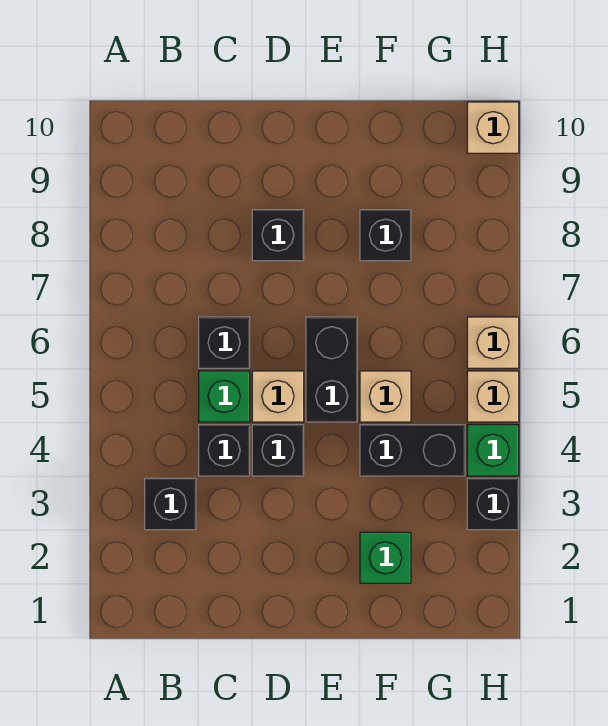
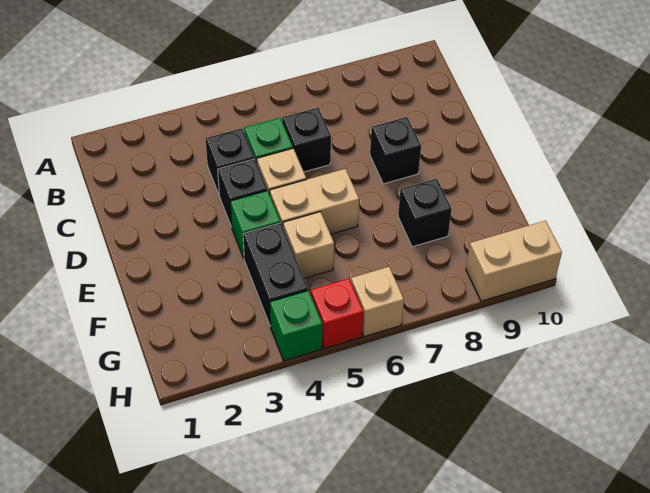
black brick B3 level 1 -> none
black brick E5:E6 level 1 -> tan brick E5:E6 level 1
green brick F2 level 1 -> green brick E4 level 1
black brick H3 level 1 -> none
tan brick H5 level 1 -> red brick H5 level 1
tan brick H10 level 1 -> tan brick H9:H10 level 1

